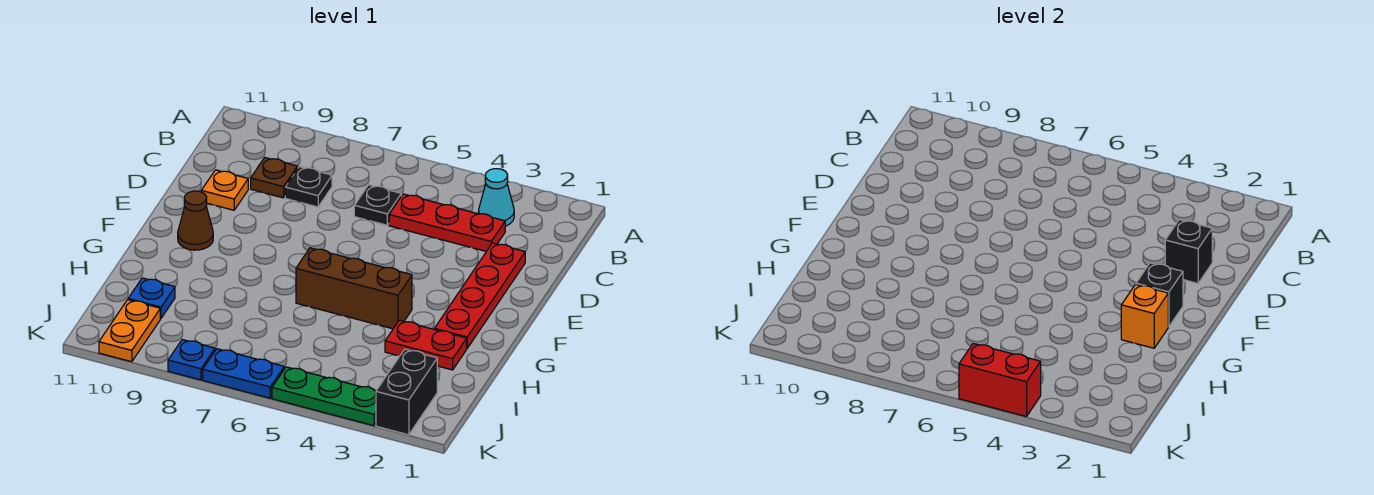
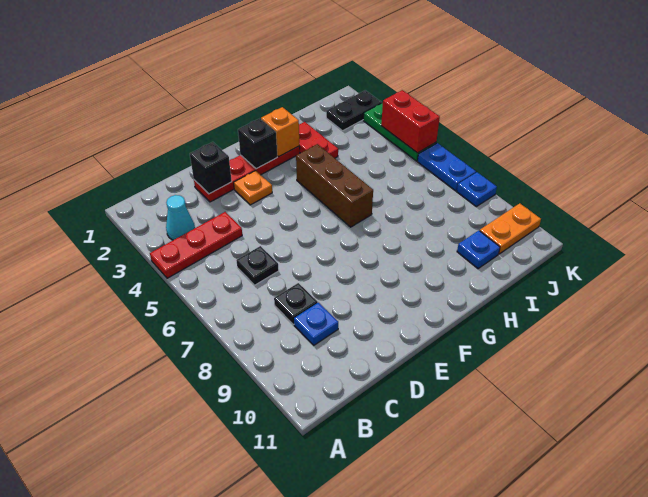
red plate C3:C5 level 1 -> red plate A4:C4 level 1
brown plate C9 level 1 -> blue plate C9 level 1
orange plate D10 level 1 -> orange plate E3 level 1
brown cone F10 level 1 -> none
black brick J2:K2 level 1 -> black plate J2:K2 level 1

